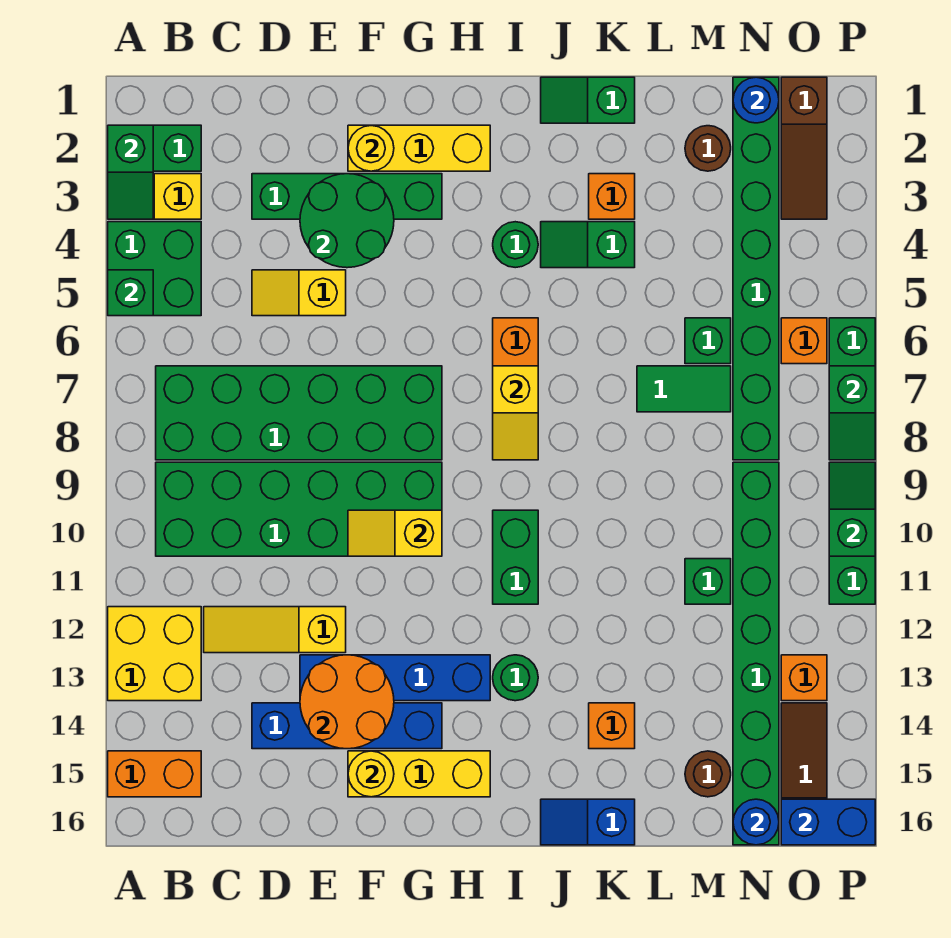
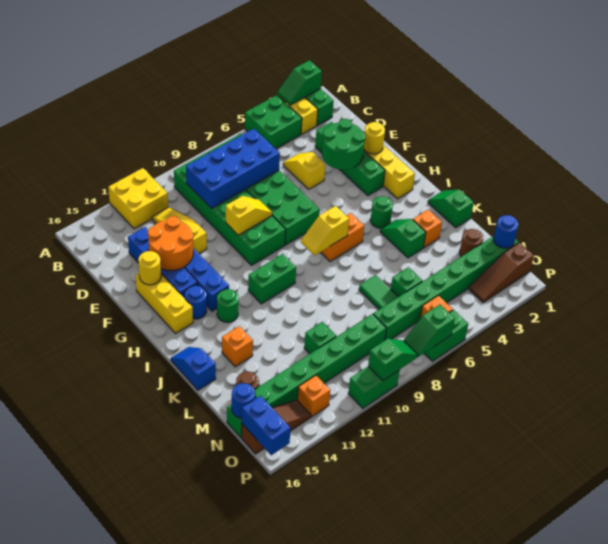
green brick A5 level 2 -> none
orange brick A15:B15 level 1 -> none
none -> blue brick C7:D10 level 2
yellow slope F10:G10 level 2 top G -> yellow slope F9:F10 level 2 top 10
none -> blue round brick H14 level 1

